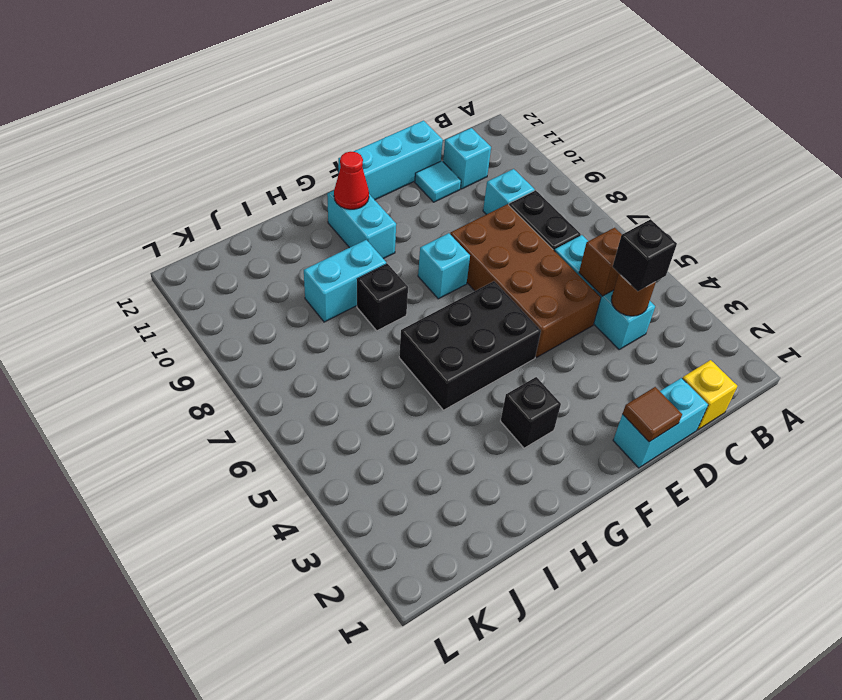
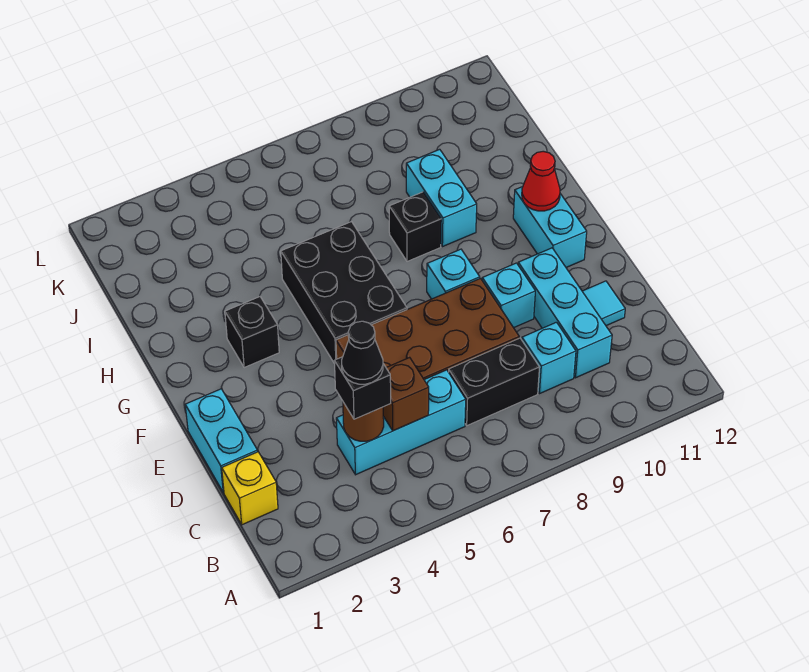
none -> black cone C4 level 4
cyan brick C11 level 1 -> cyan brick E9 level 1
cyan brick D12:F12 level 1 -> cyan brick C10:E10 level 1
brown tile E1 level 2 -> none
cyan brick G10:G11 level 1 -> cyan brick F11:G11 level 1

